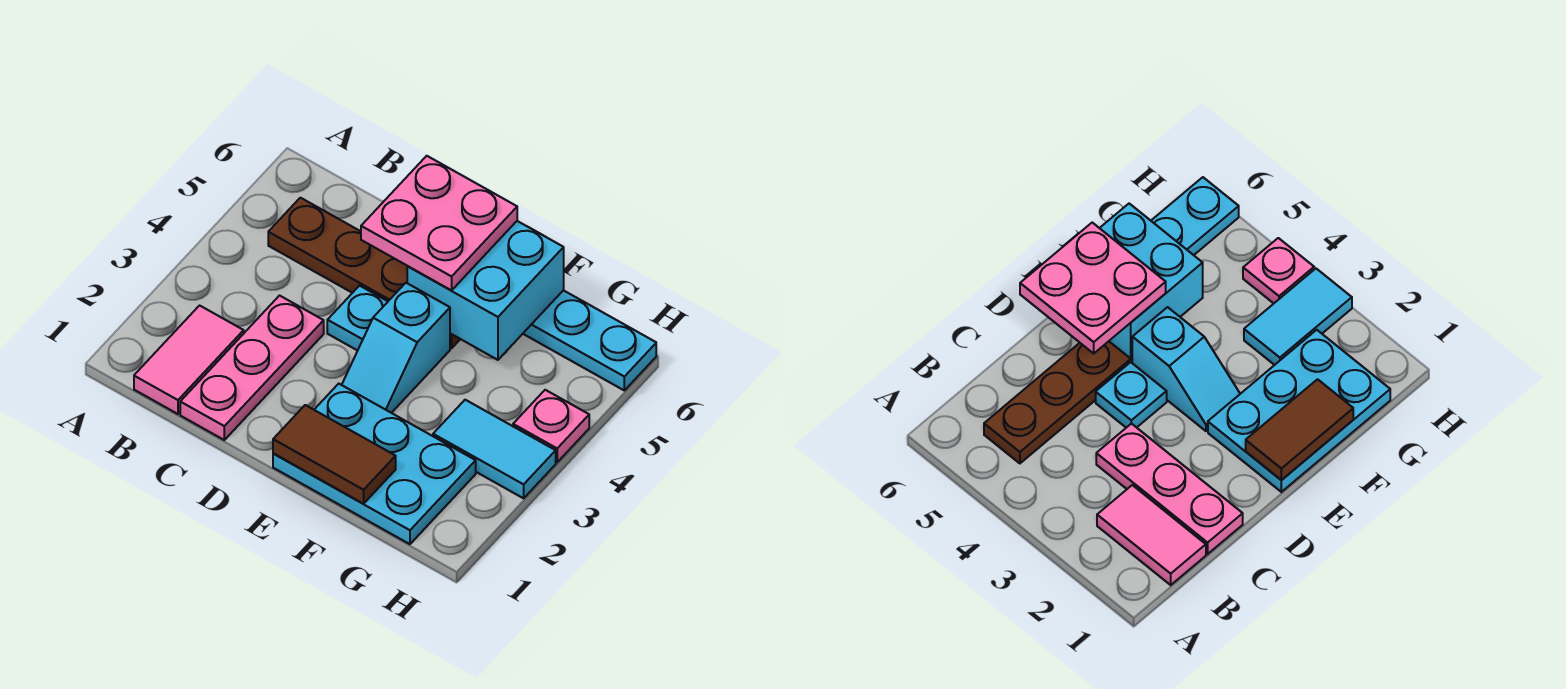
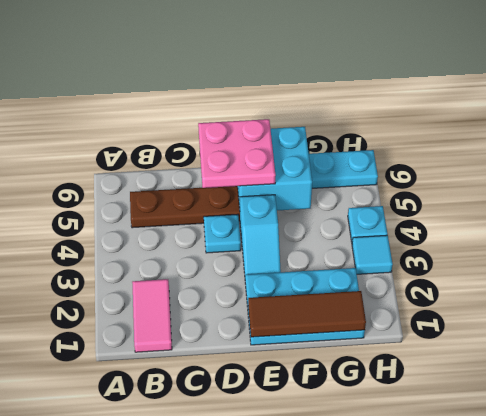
pink plate C1:C3 level 1 -> none
brown tile E1:F1 level 2 -> brown tile E1:G1 level 2
cyan tile G3:H3 level 1 -> cyan tile H3 level 1
pink plate H4 level 1 -> cyan plate H4 level 1

